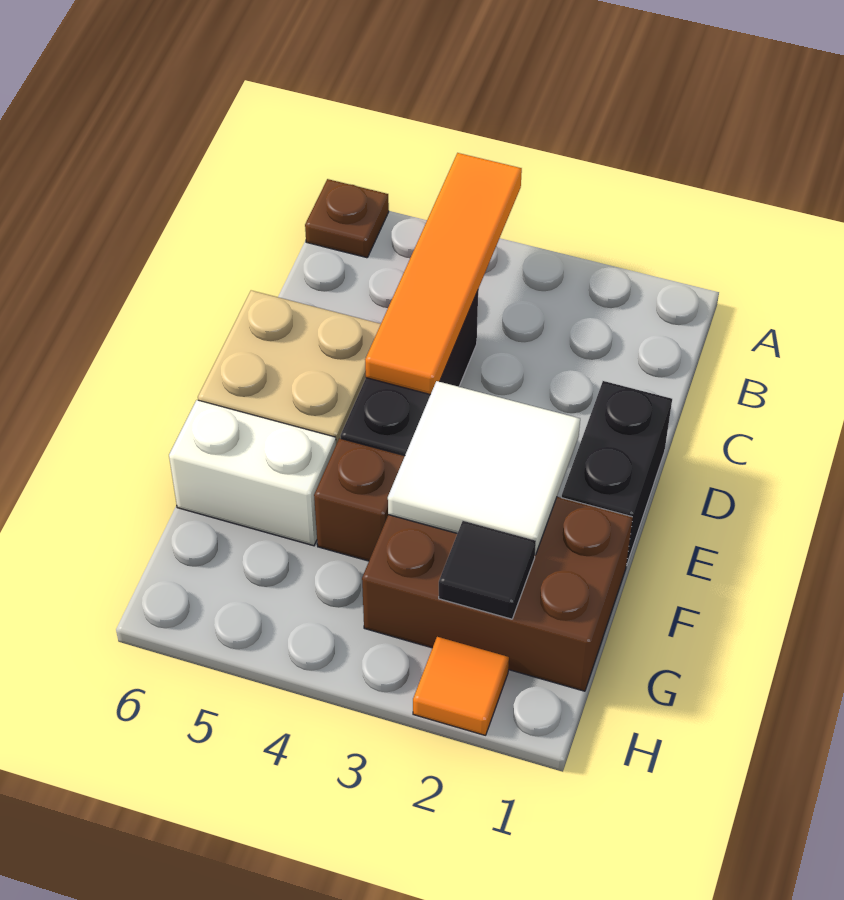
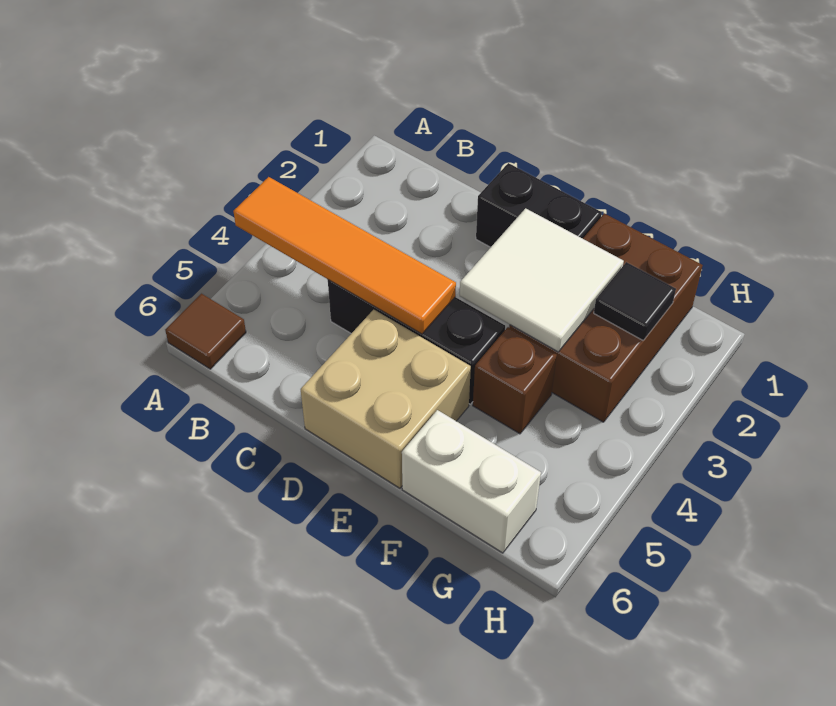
brown plate A6 level 1 -> brown tile A6 level 1
white brick F5:F6 level 1 -> white brick F6:G6 level 1
orange tile H2 level 1 -> none

